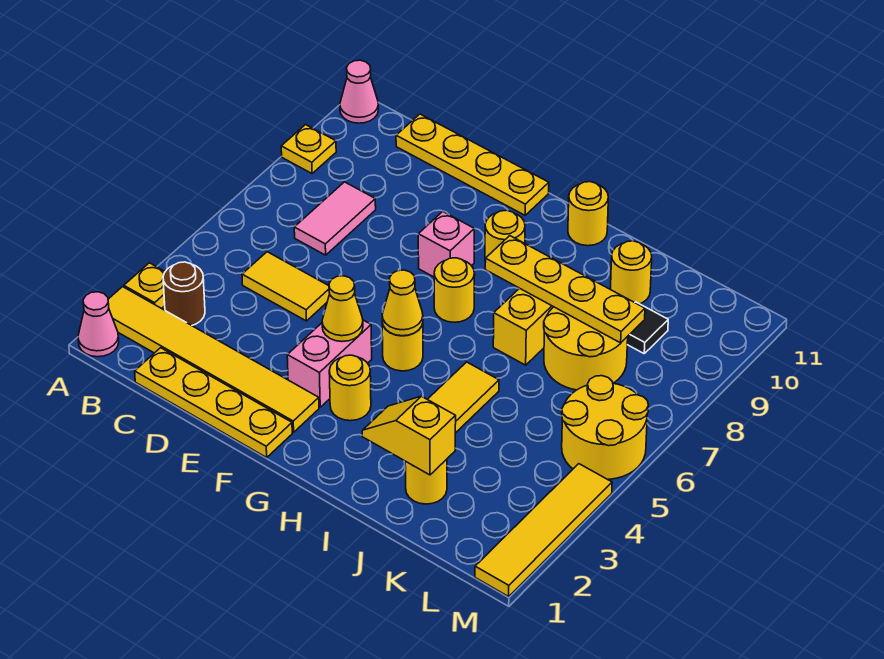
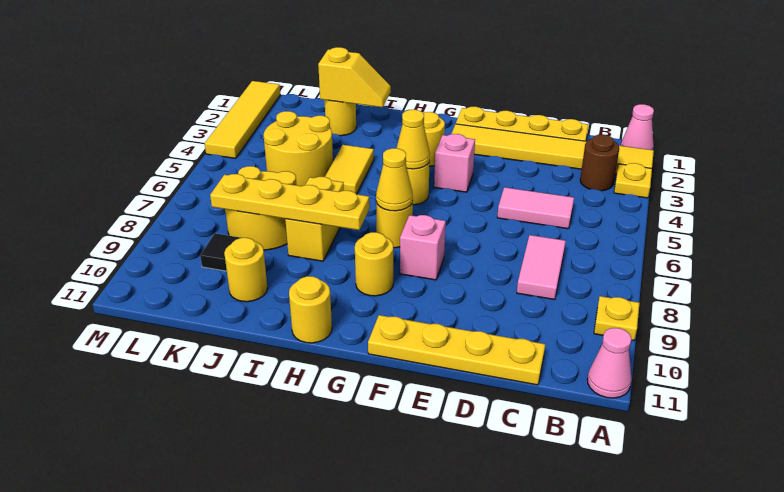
yellow tile C5:D5 level 1 -> pink tile C5:D5 level 1
pink brick F3:F4 level 1 -> pink brick F4 level 1
yellow cone F4 level 2 -> yellow cone G7 level 2
yellow round brick L5:M6 level 1 -> yellow round brick J4:K5 level 1

